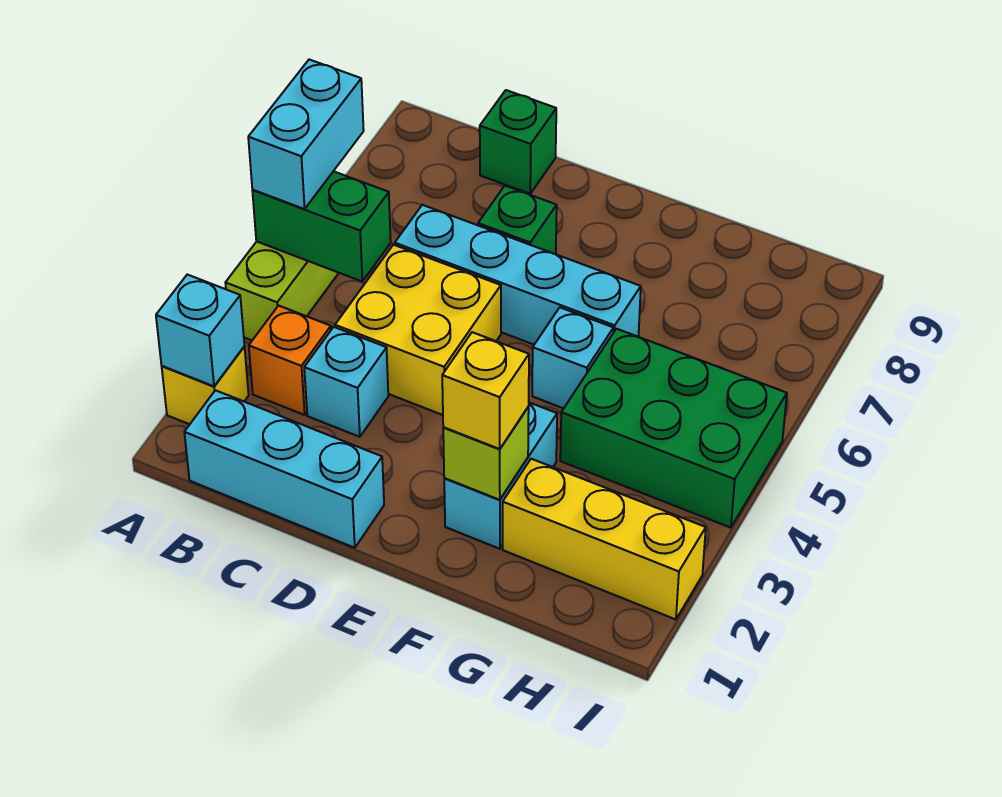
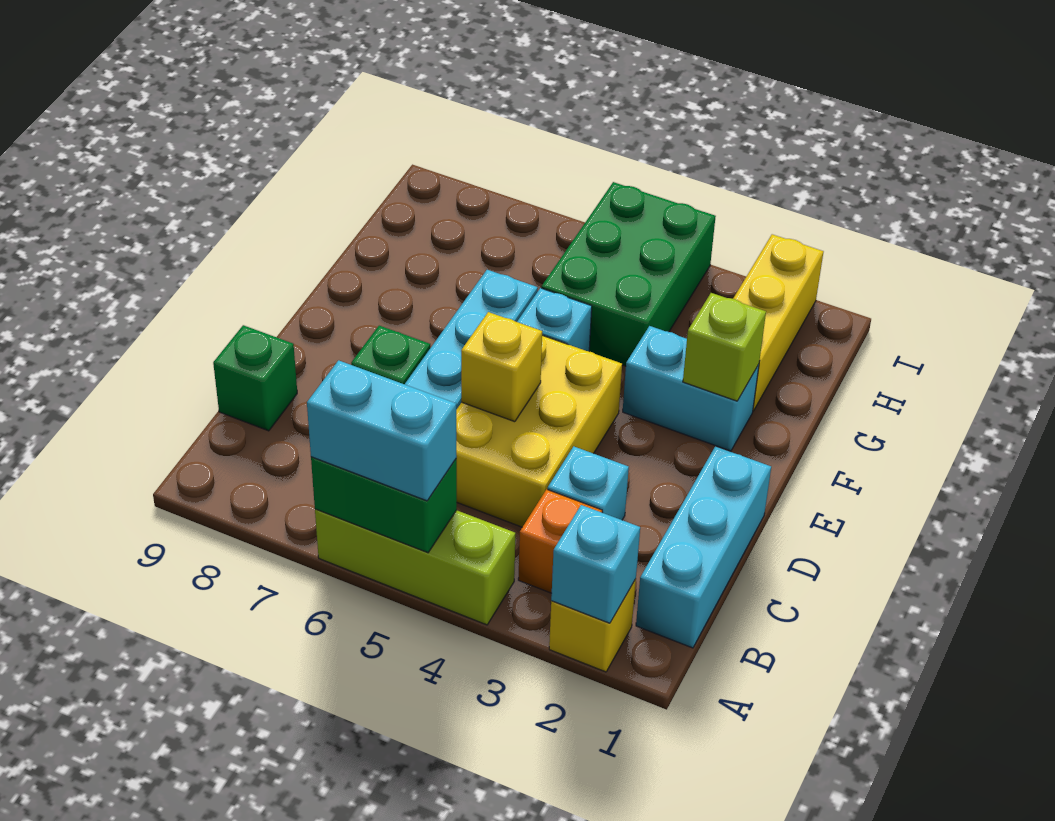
green brick A5:B5 level 2 -> green brick A5:A6 level 2
yellow brick C4:D5 level 1 -> yellow brick C4:E5 level 1
yellow brick F2 level 3 -> yellow brick D5 level 2

